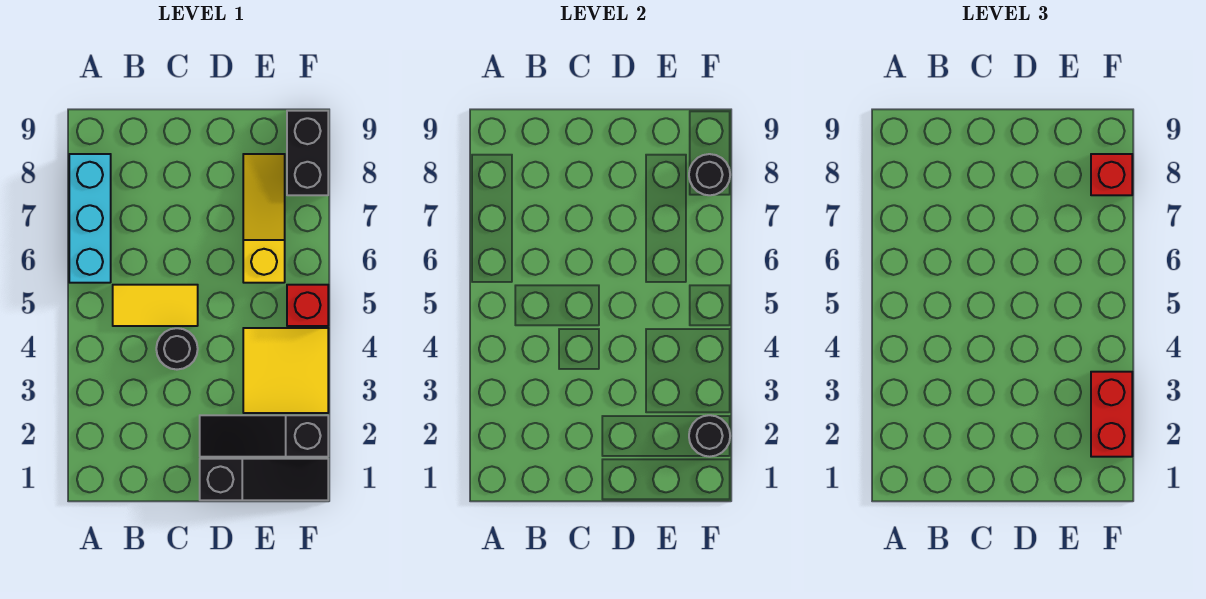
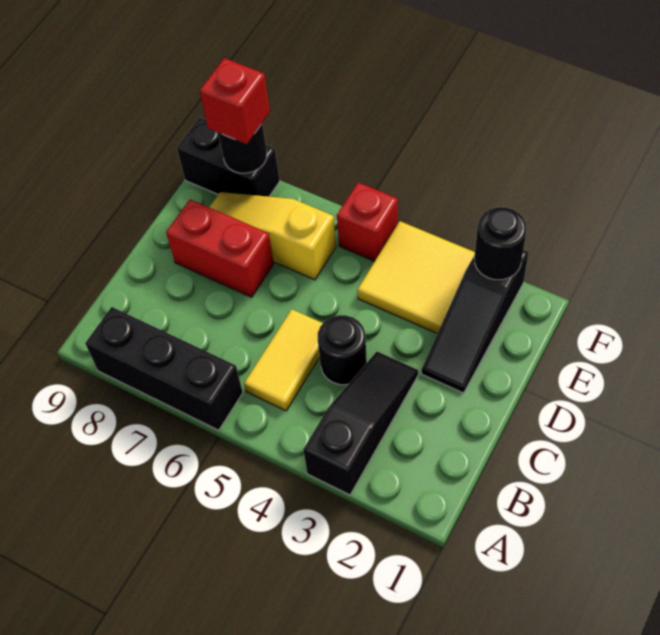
cyan brick A6:A8 level 1 -> black brick A6:A8 level 1
black slope D1:F1 level 1 top D -> black slope A3:C3 level 1 top A
red brick F2:F3 level 3 -> red brick D7:D8 level 1

